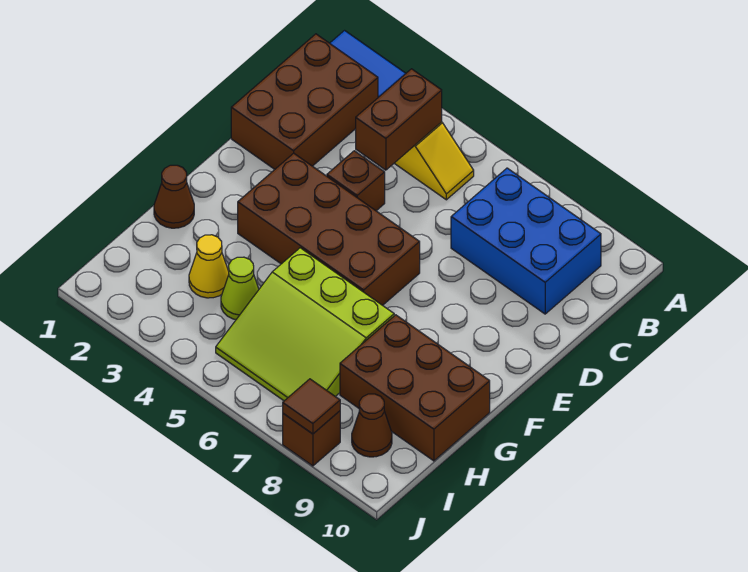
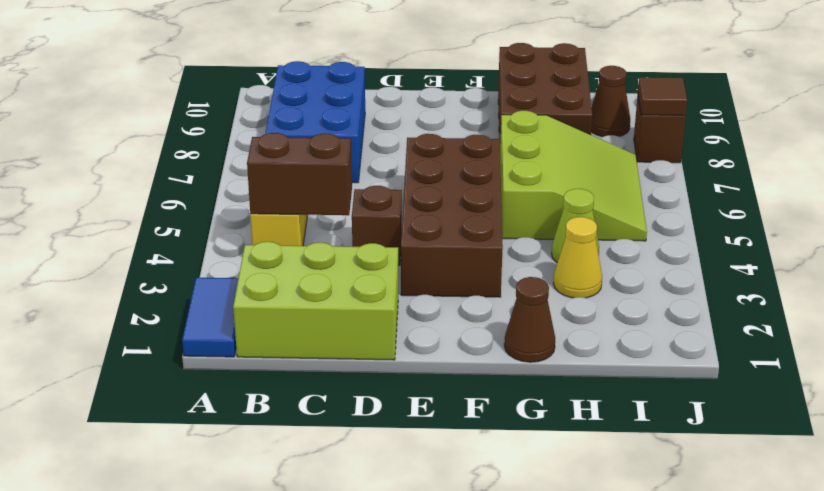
brown brick B1:D2 level 1 -> lime brick B1:D2 level 1

